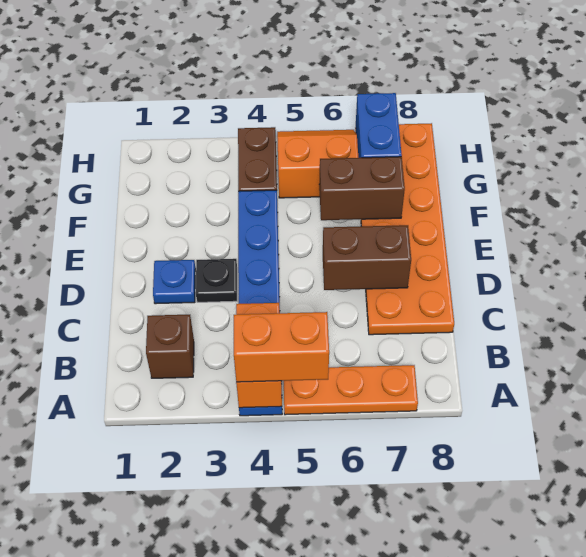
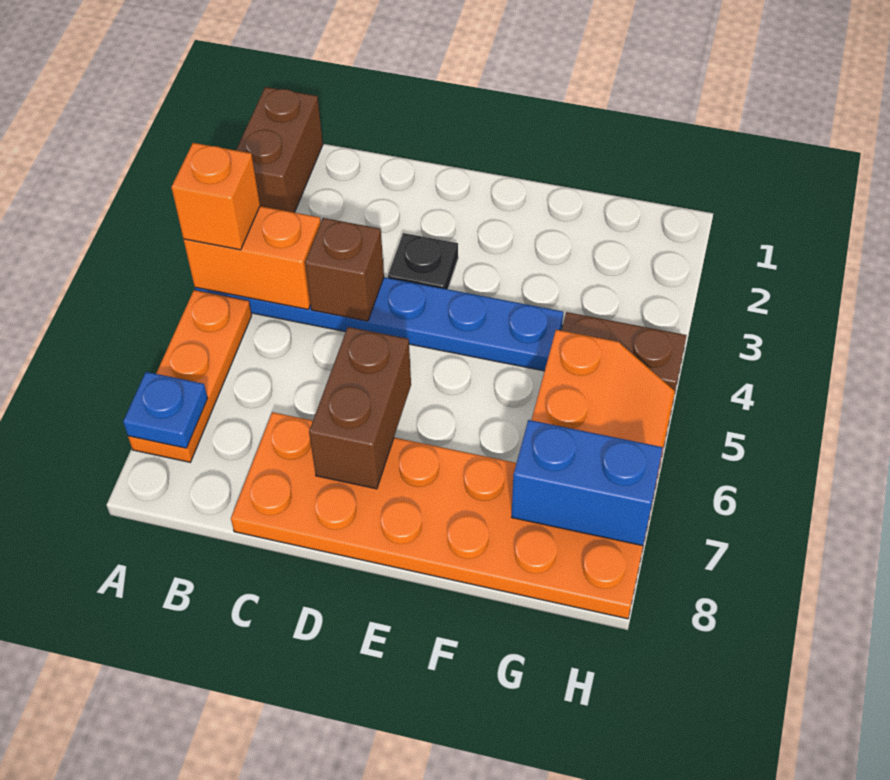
orange brick A4:A5 level 3 -> orange brick A4 level 3
brown brick B2 level 1 -> brown brick C4 level 2
blue plate D2 level 1 -> blue plate A7 level 2
brown brick F6:F7 level 2 -> brown brick A1:A2 level 1

